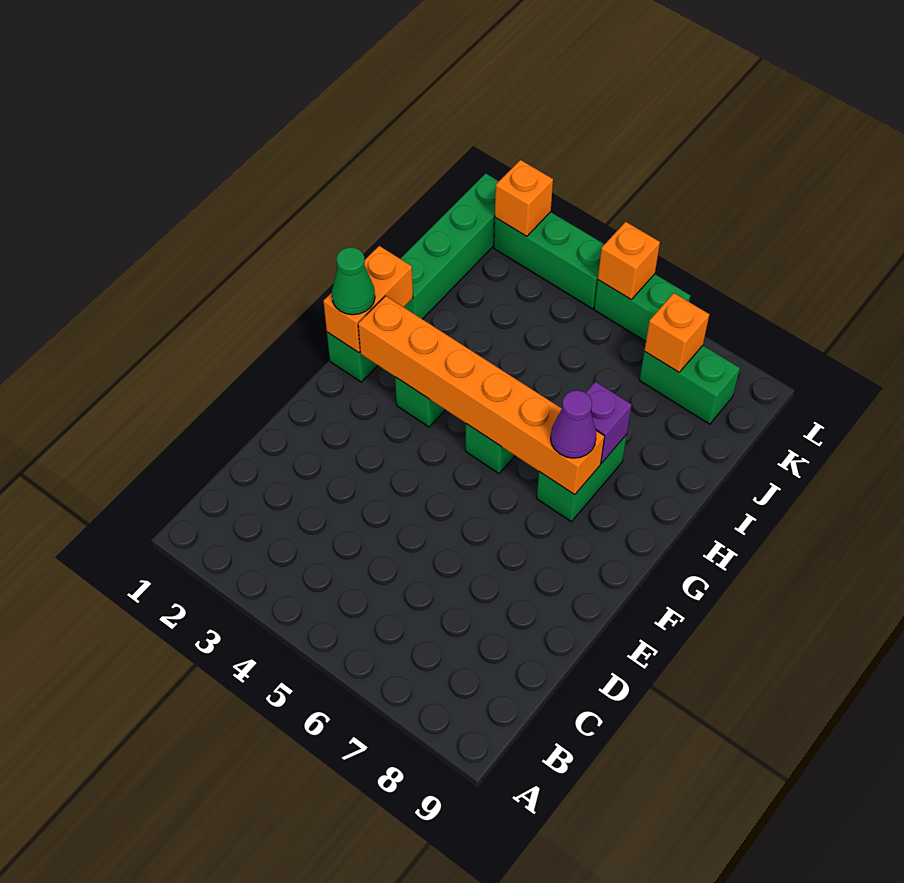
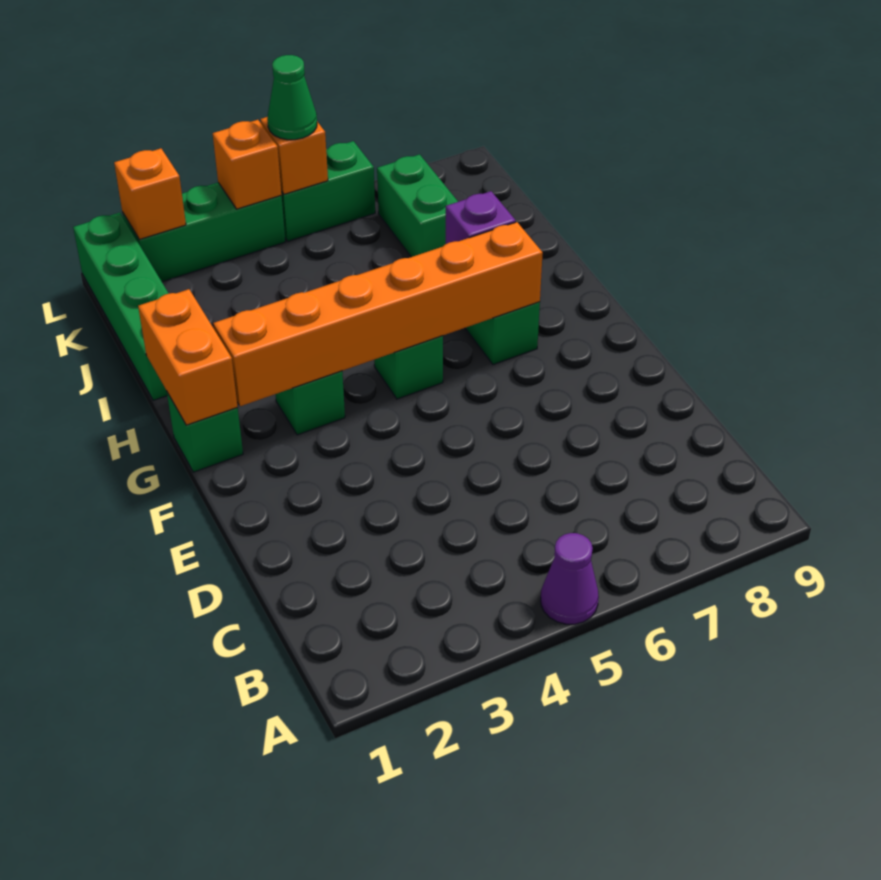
green cone G1 level 3 -> green cone L5 level 3
purple cone G7 level 3 -> purple cone A5 level 1
green brick K7:K8 level 1 -> green brick J7:K7 level 1
orange brick K7 level 2 -> orange brick L4 level 2

